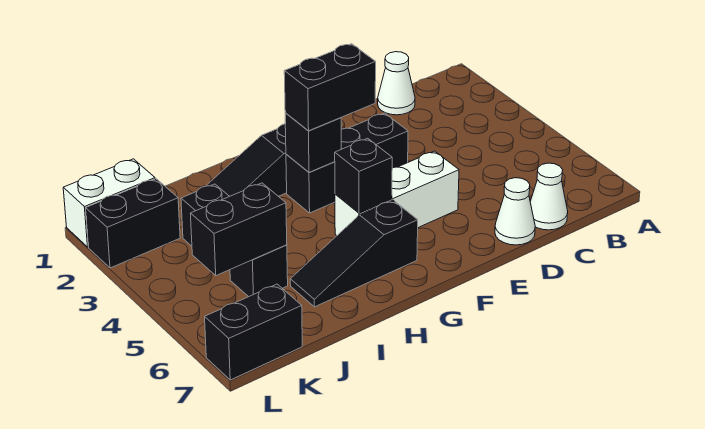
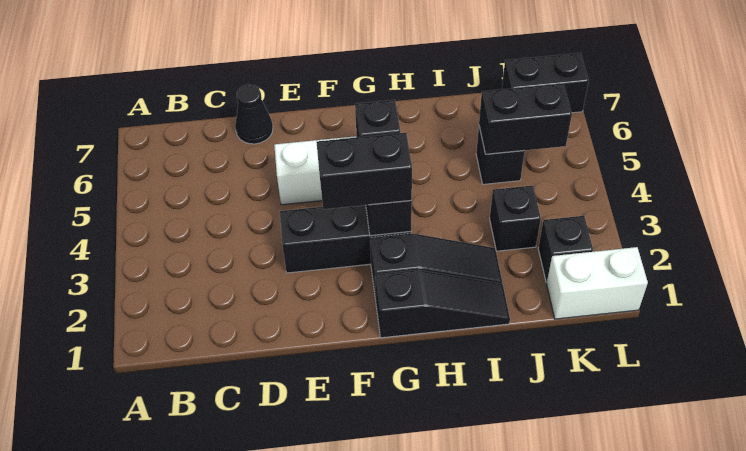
white cone C1 level 1 -> none
white cone C7 level 1 -> none
white cone D7 level 1 -> black cone D7 level 1
black slope G6:I6 level 1 top G -> black slope G1:I1 level 1 top G
black brick K2:L2 level 1 -> black brick K2 level 1

